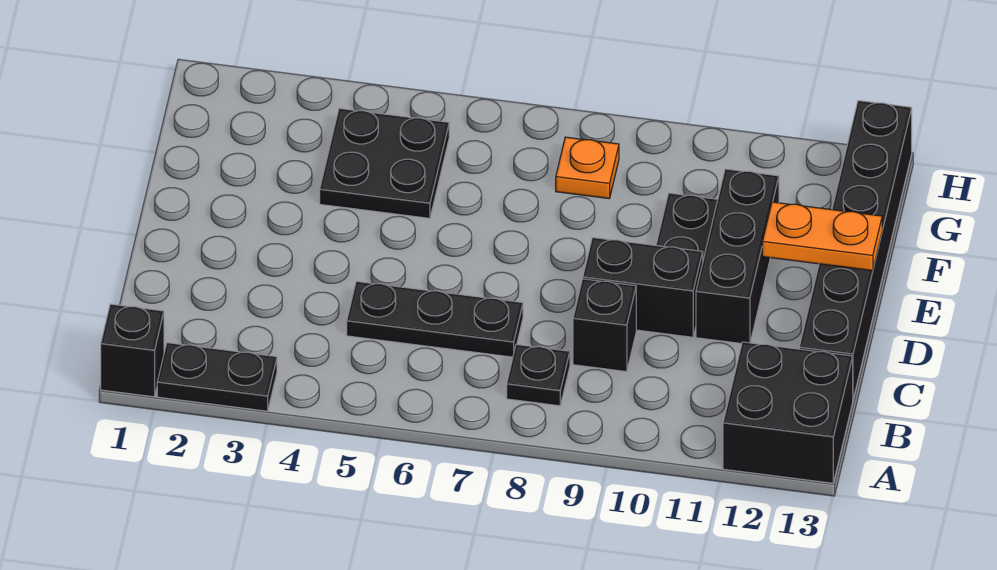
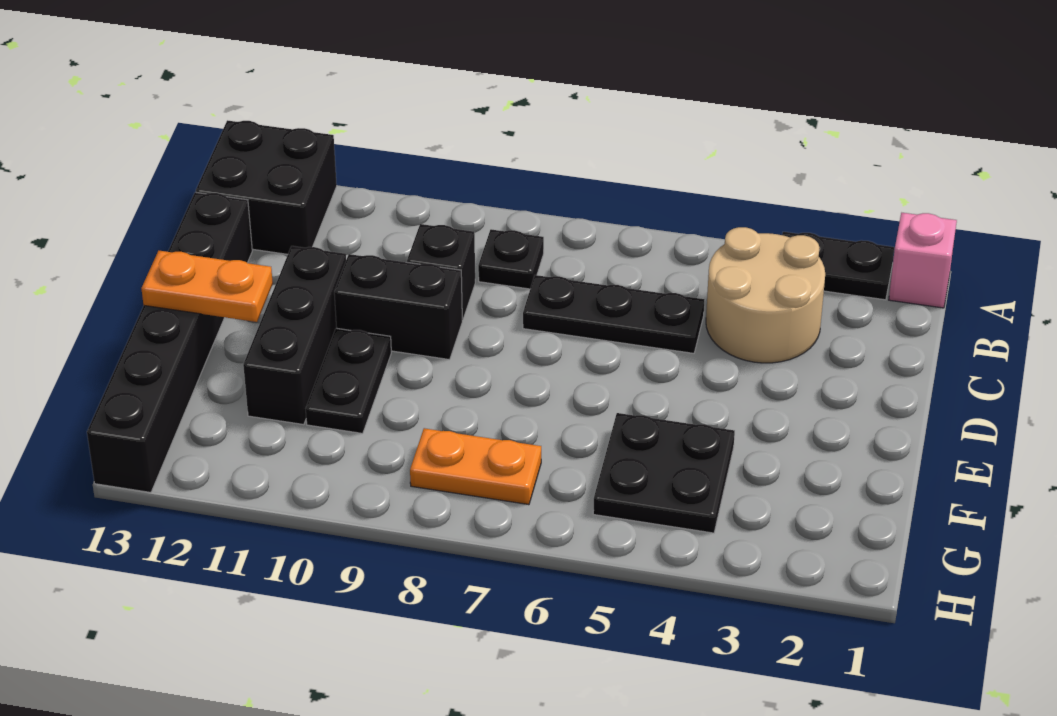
black brick A1 level 1 -> pink brick A1 level 1
none -> tan round brick B3:C4 level 1
orange plate G8 level 1 -> orange plate G7:G8 level 1

